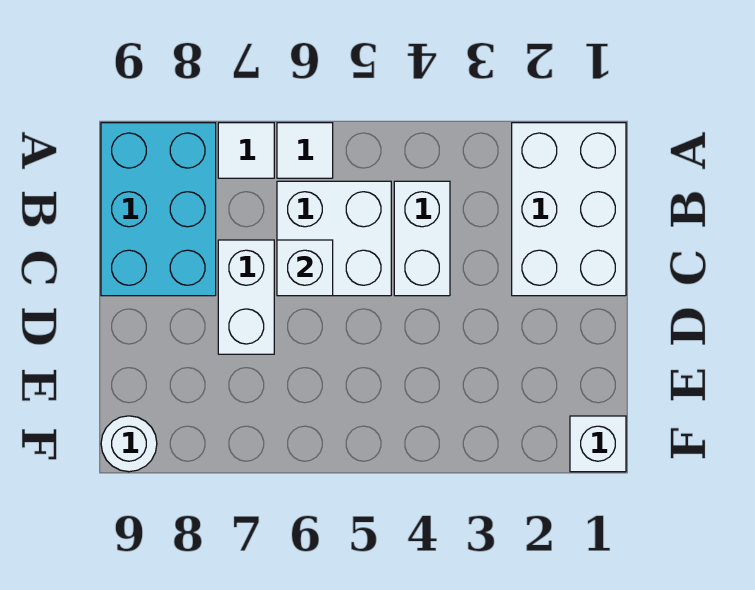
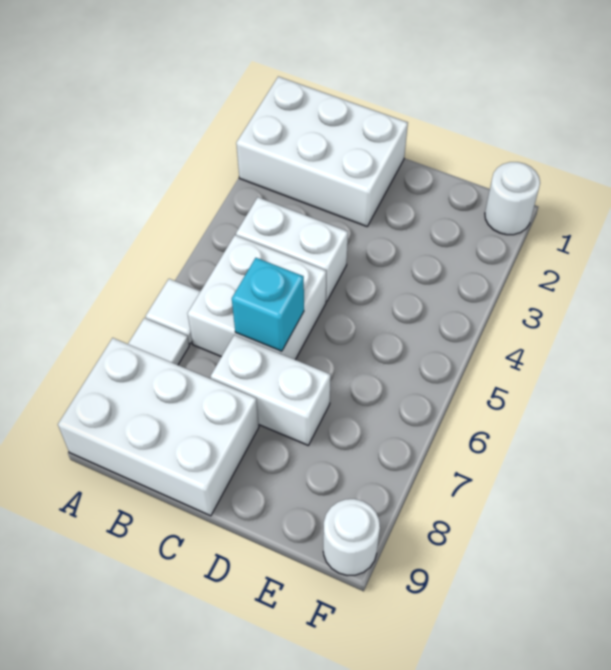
cyan brick A8:C9 level 1 -> white brick A8:C9 level 1
white brick C6 level 2 -> cyan brick C6 level 2
white brick F1 level 1 -> white round brick F1 level 1

